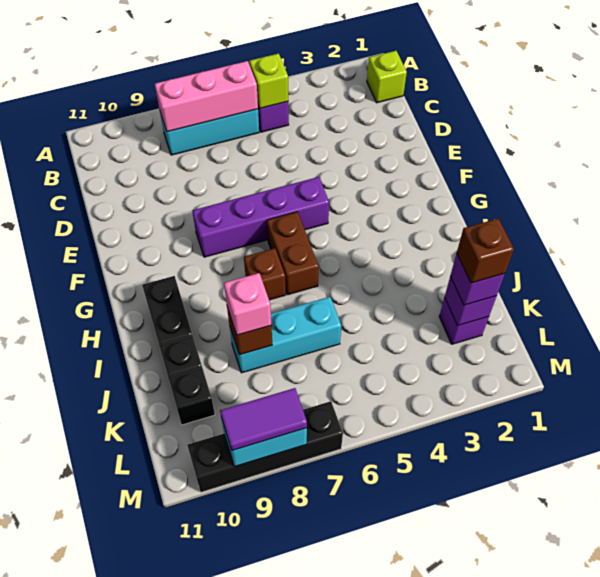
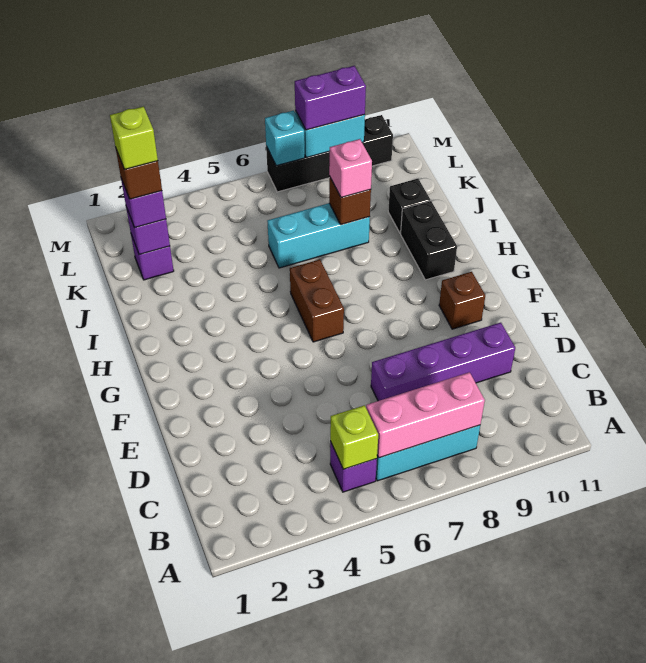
lime brick B1 level 1 -> lime brick K2 level 5
purple brick F5:F8 level 1 -> purple brick D7:D10 level 1
brown brick H7 level 1 -> brown brick F10 level 1
black brick K10 level 1 -> none
none -> cyan brick M7 level 2
purple tile M8:M9 level 3 -> purple brick M8:M9 level 3

